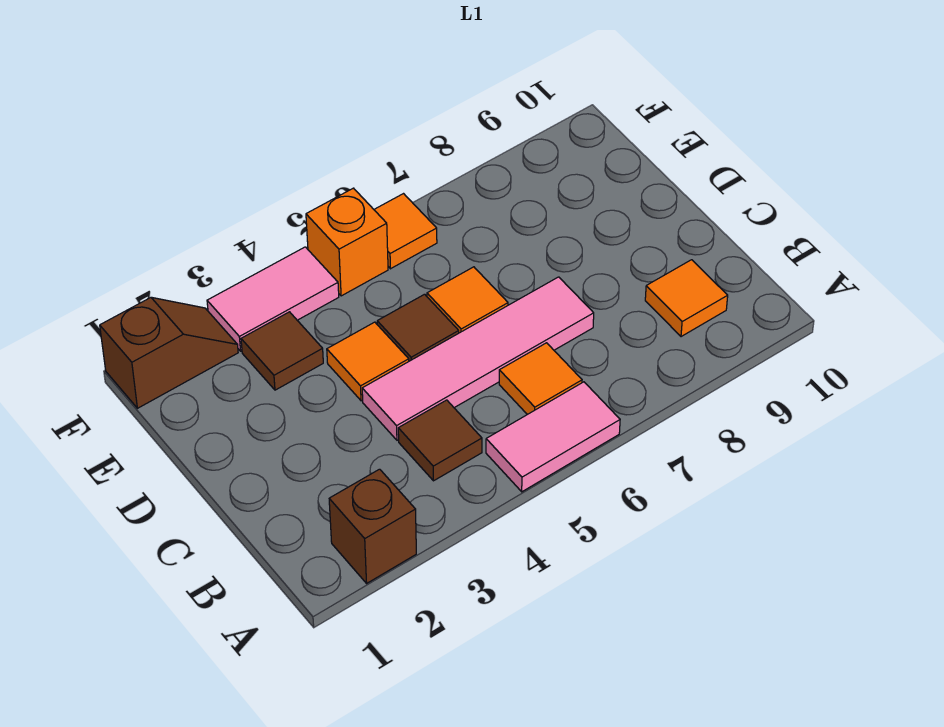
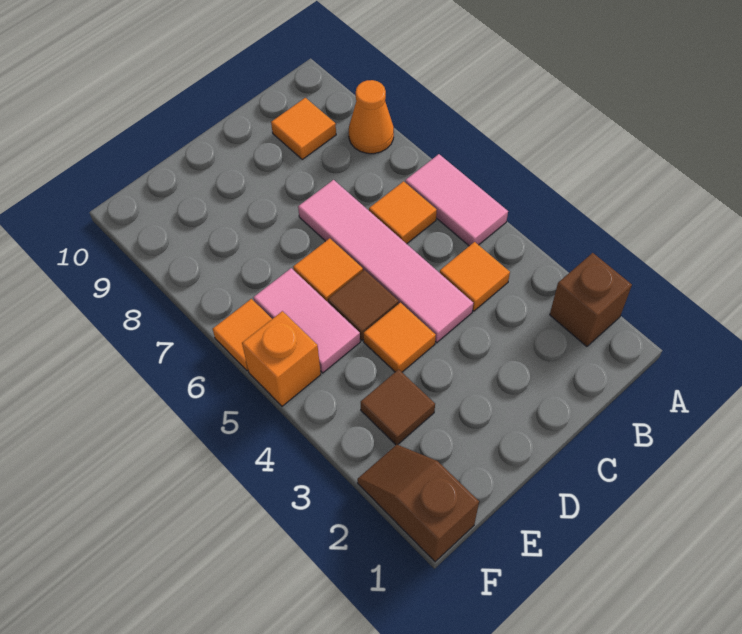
none -> orange cone A8 level 1
brown tile B4 level 1 -> orange tile B4 level 1
pink tile F3:F4 level 1 -> pink tile E5:E6 level 1

